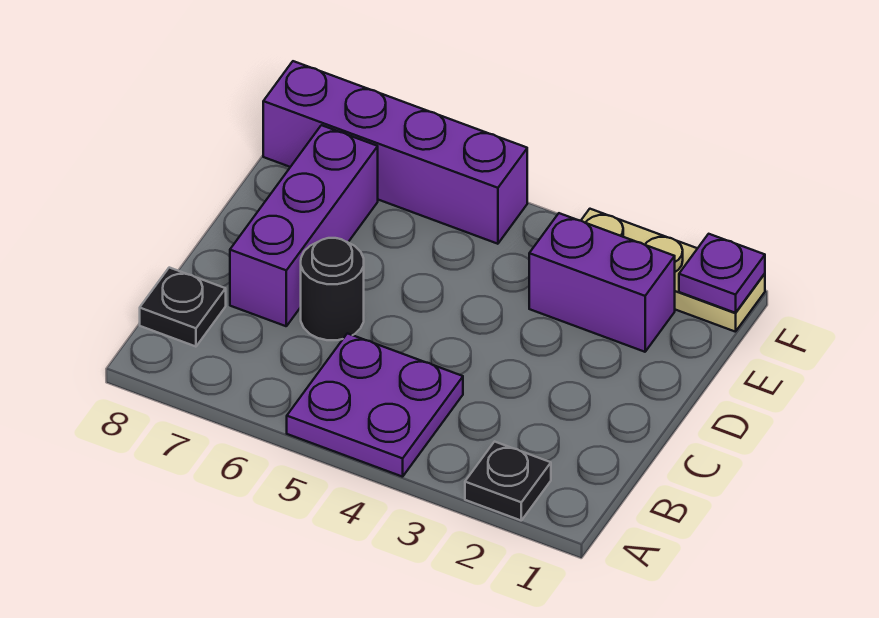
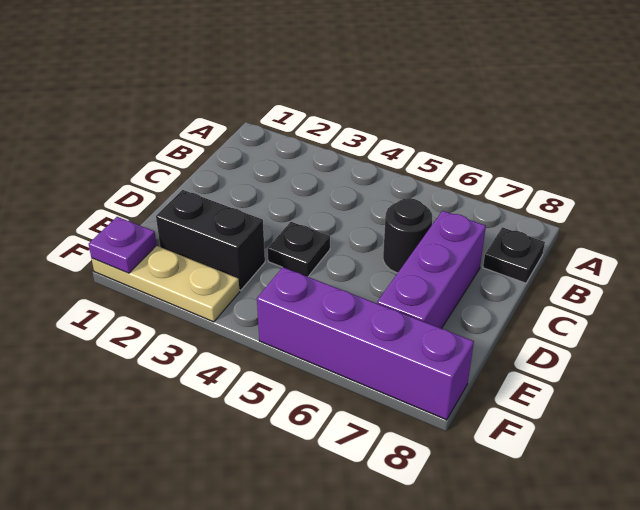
black plate A2 level 1 -> black plate D4 level 1
purple plate A4:B5 level 1 -> none
purple brick E2:E3 level 1 -> black brick E2:E3 level 1

